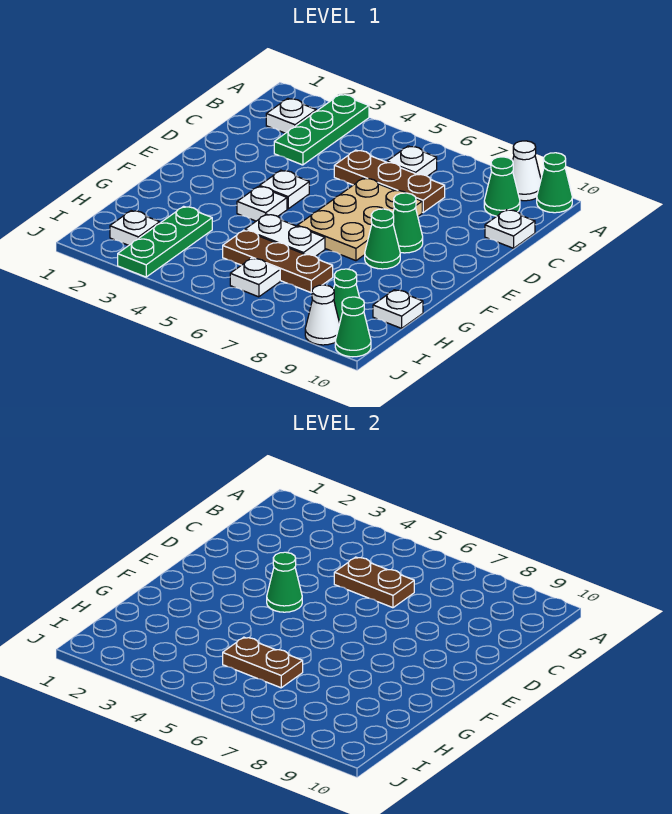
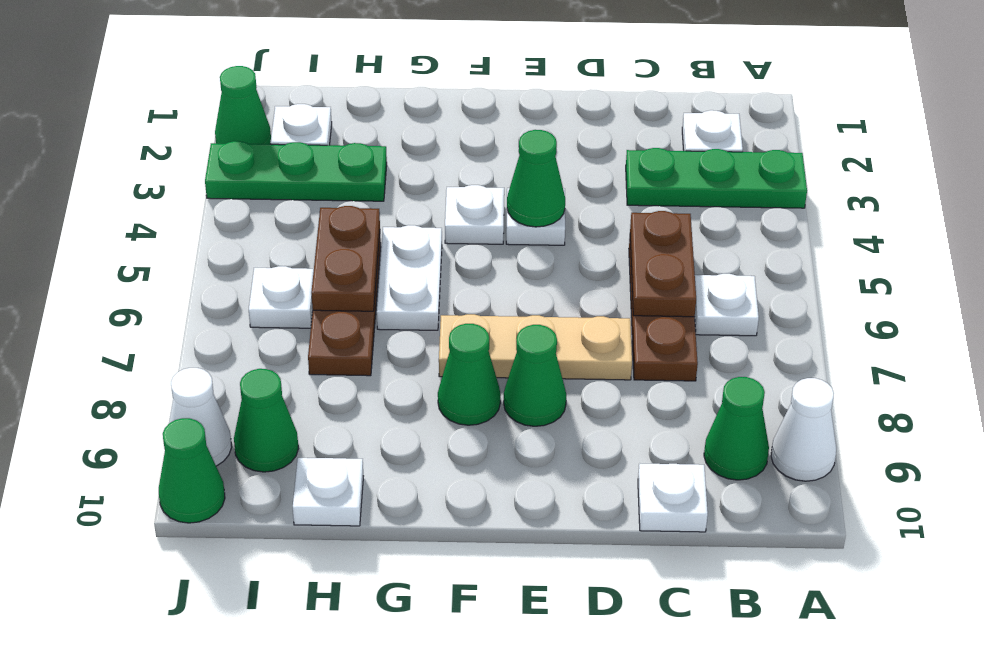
green cone A10 level 1 -> green cone J2 level 1
tan plate D6:F7 level 1 -> tan plate D7:F7 level 1

